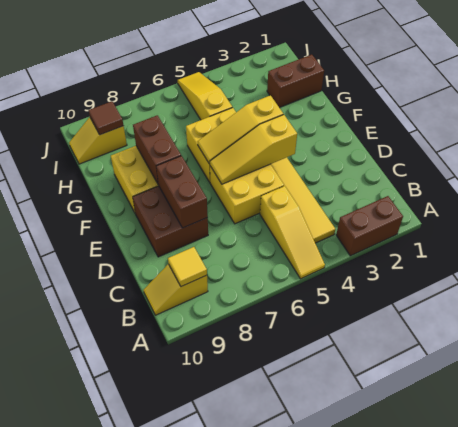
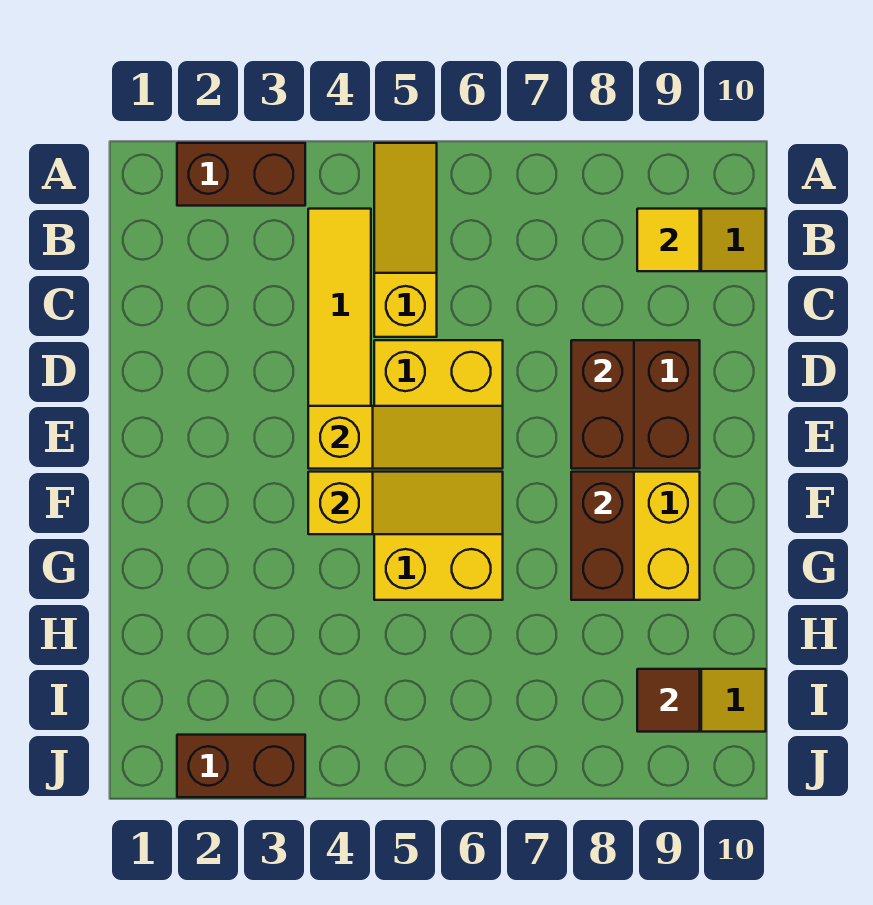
brown brick H1:H2 level 1 -> brown brick J2:J3 level 1
yellow slope H5:J5 level 1 top H -> none

